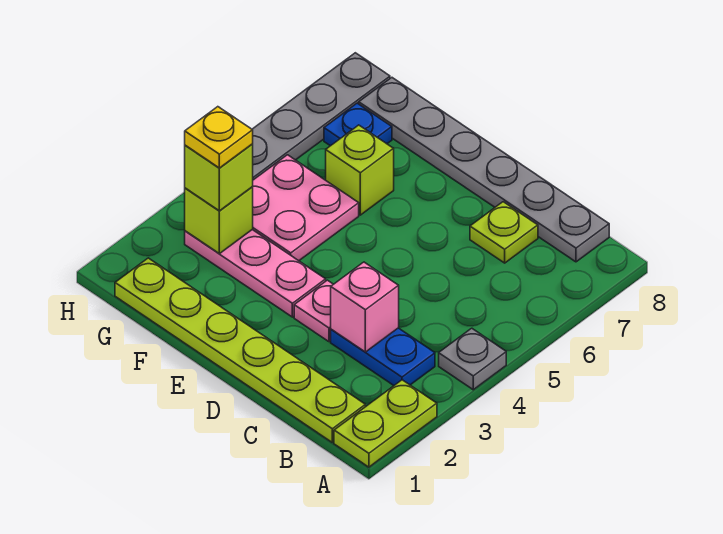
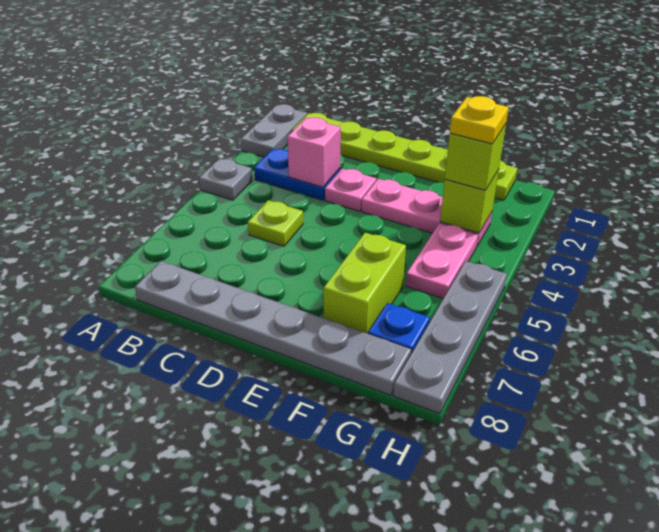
lime plate A1:A2 level 1 -> grey plate A1:A2 level 1
lime plate C7 level 1 -> lime plate C5 level 1
pink plate F4:G5 level 1 -> pink plate G4:G5 level 1
lime brick F6 level 1 -> lime brick F6:F7 level 1

